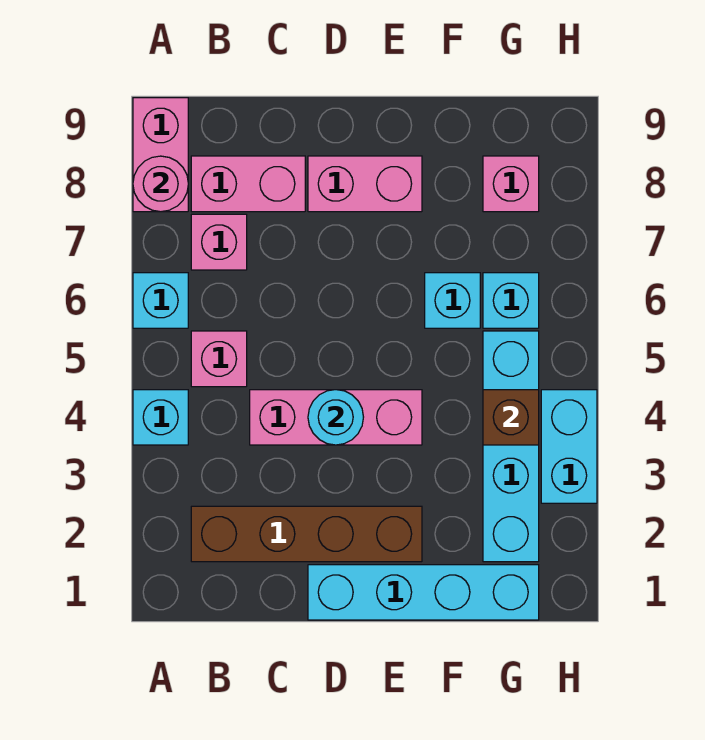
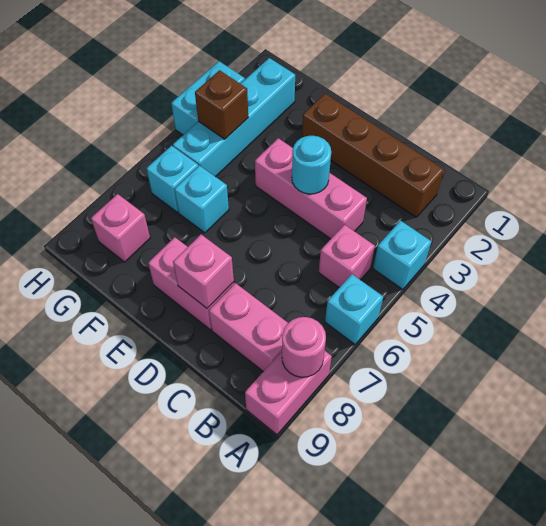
pink brick B7 level 1 -> pink brick D8 level 2
cyan brick D1:G1 level 1 -> none

